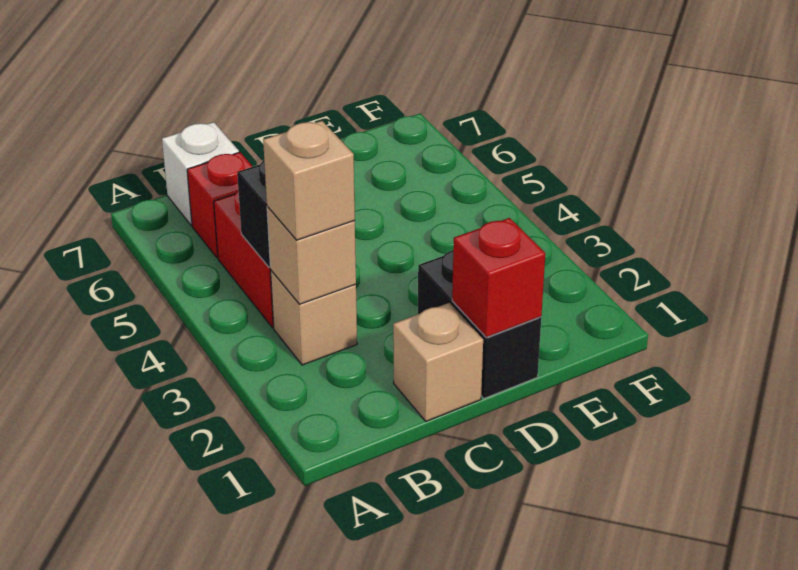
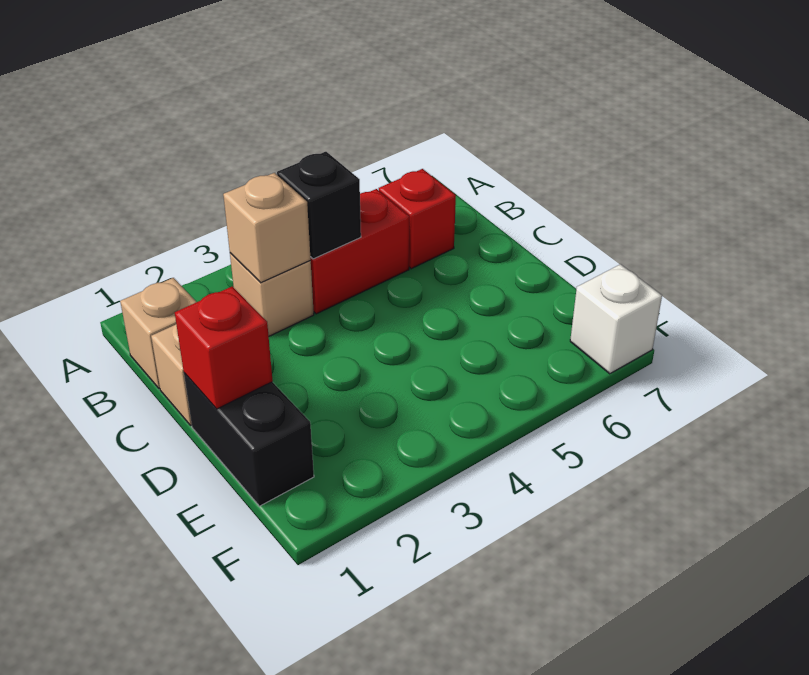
tan brick B3 level 3 -> tan brick B1 level 1
white brick B7 level 1 -> white brick F7 level 1
black brick D1:D2 level 1 -> black brick D1:E1 level 1

